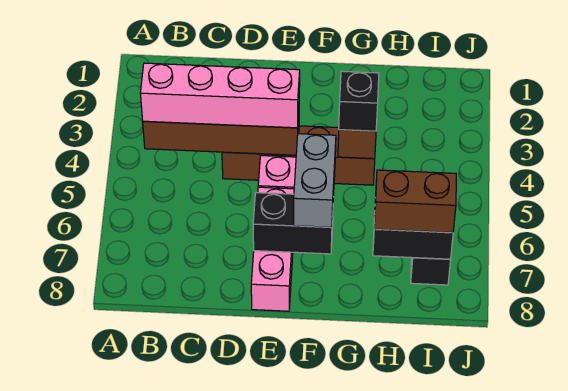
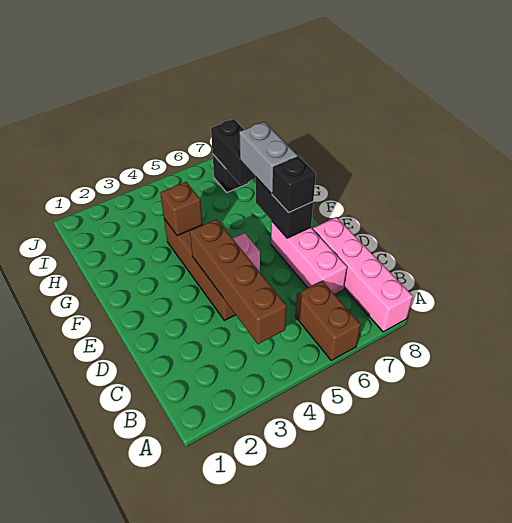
pink brick B4:E4 level 3 -> pink brick A8:D8 level 1
pink brick E6:E8 level 1 -> pink brick C7:E7 level 1
grey brick F6:F7 level 3 -> grey brick F7:G7 level 3
black brick G4 level 3 -> black brick E7 level 3
brown brick H7:I7 level 3 -> brown brick A6:B6 level 1

